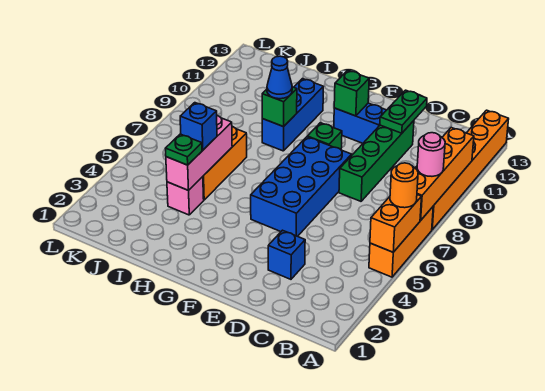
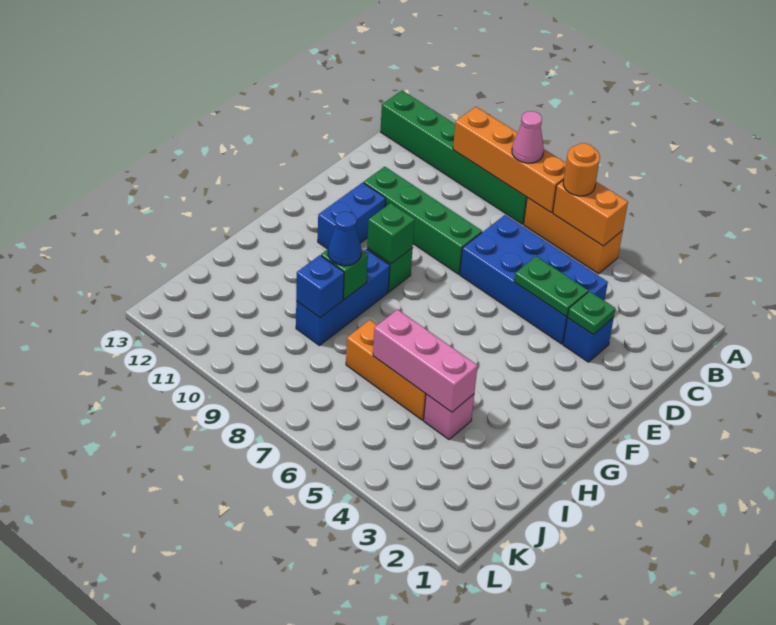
orange brick A8:A13 level 1 -> green brick A8:A13 level 1
pink round brick A8 level 3 -> pink cone A8 level 3
green plate D11:D12 level 2 -> green plate D4:D5 level 2
blue brick E5:F8 level 1 -> blue brick C4:D7 level 1
green brick F11 level 2 -> green brick F9 level 2
blue brick H9:H11 level 1 -> blue brick G9:I9 level 1
green plate I4 level 3 -> green plate D3 level 2
blue brick I5 level 3 -> blue brick I9 level 2

